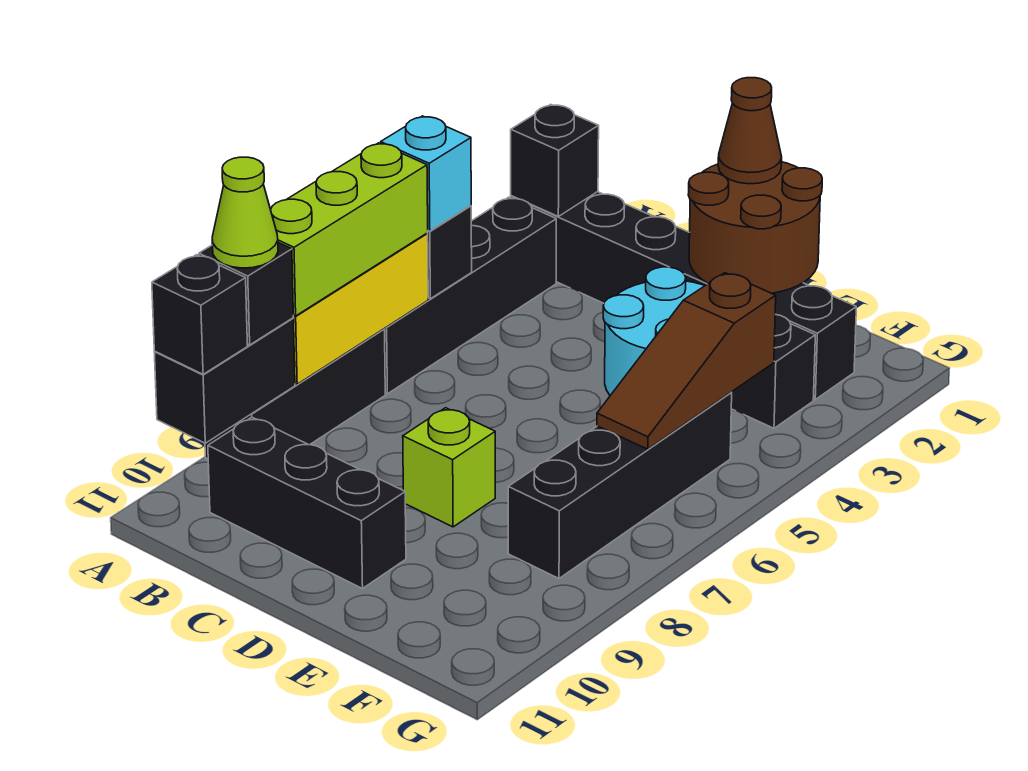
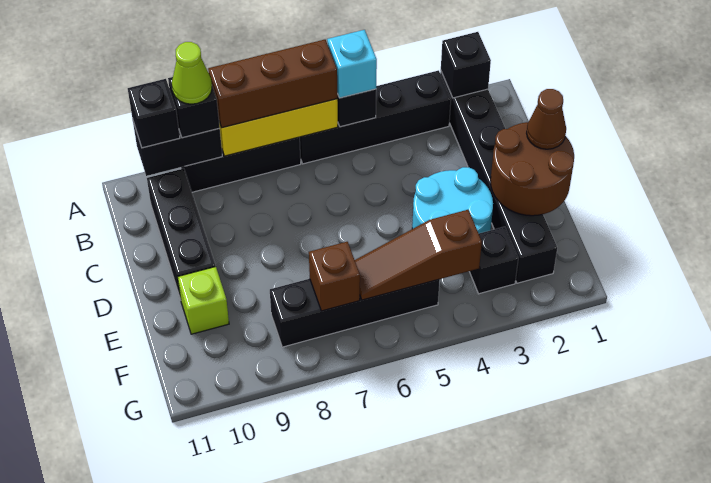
lime brick A6:A8 level 3 -> brown brick A6:A8 level 3
lime brick D8 level 1 -> lime brick E10 level 1
none -> brown brick F7 level 2

